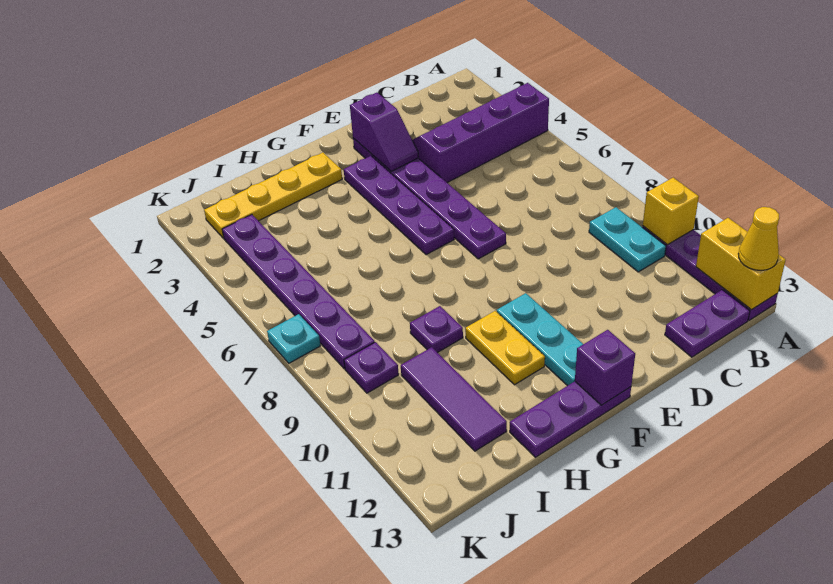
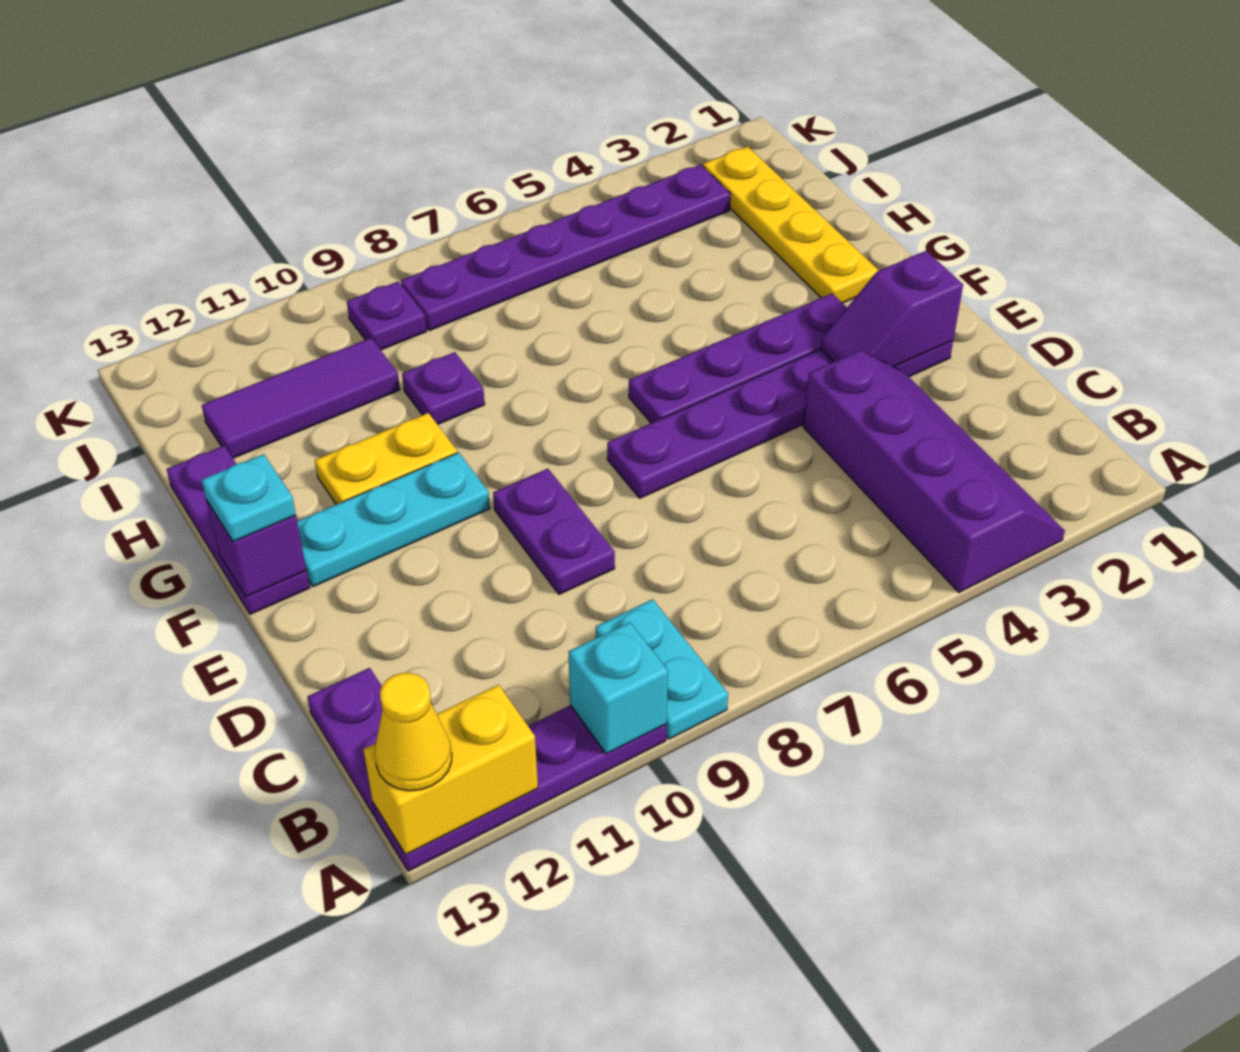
yellow brick A10 level 2 -> cyan brick A10 level 2
cyan plate B9:B10 level 1 -> cyan plate A9:B9 level 1
none -> purple plate D9:E9 level 1
cyan plate K7 level 1 -> cyan plate F13 level 3

